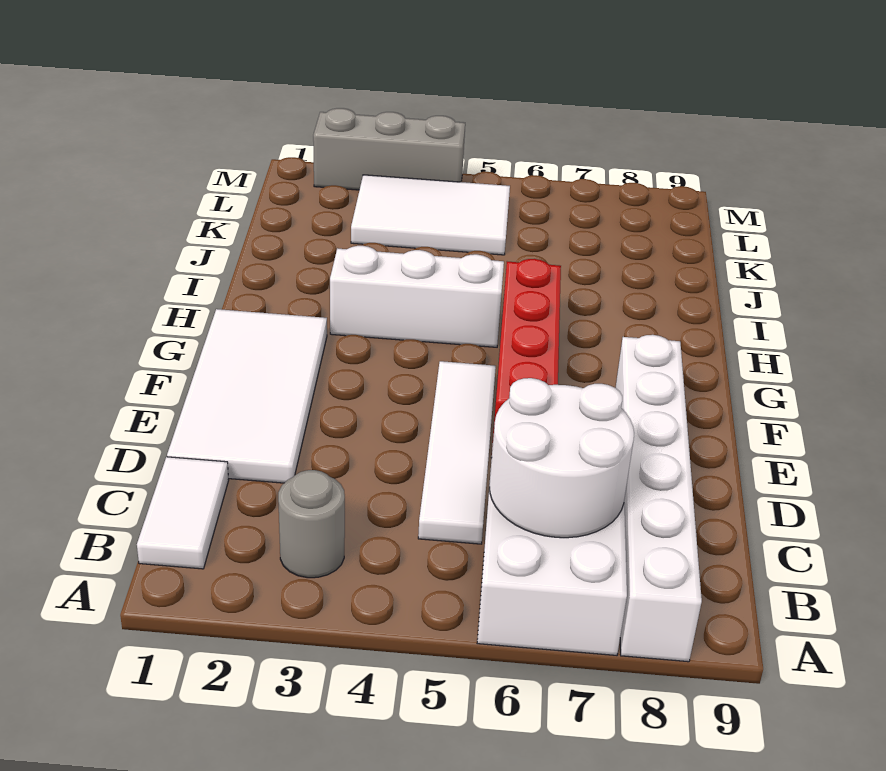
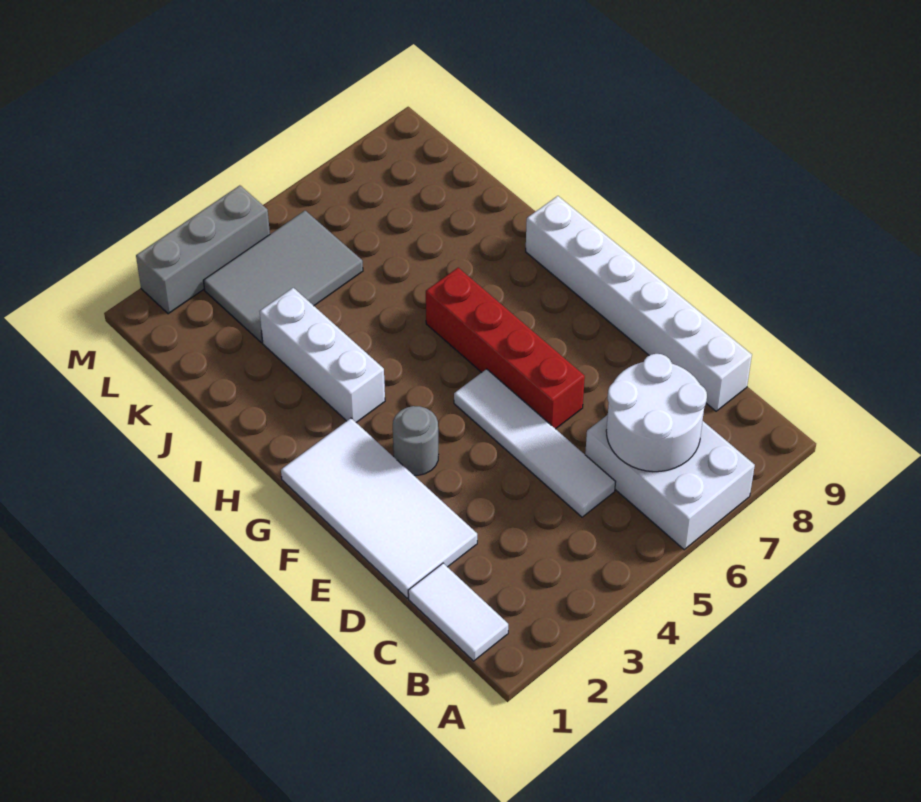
white brick A8:F8 level 1 -> white brick C9:H9 level 1
grey round brick B3 level 1 -> grey round brick F3 level 1
white brick H3:H5 level 1 -> white brick H3:J3 level 1
white tile K3:L5 level 1 -> grey tile K3:L5 level 1

